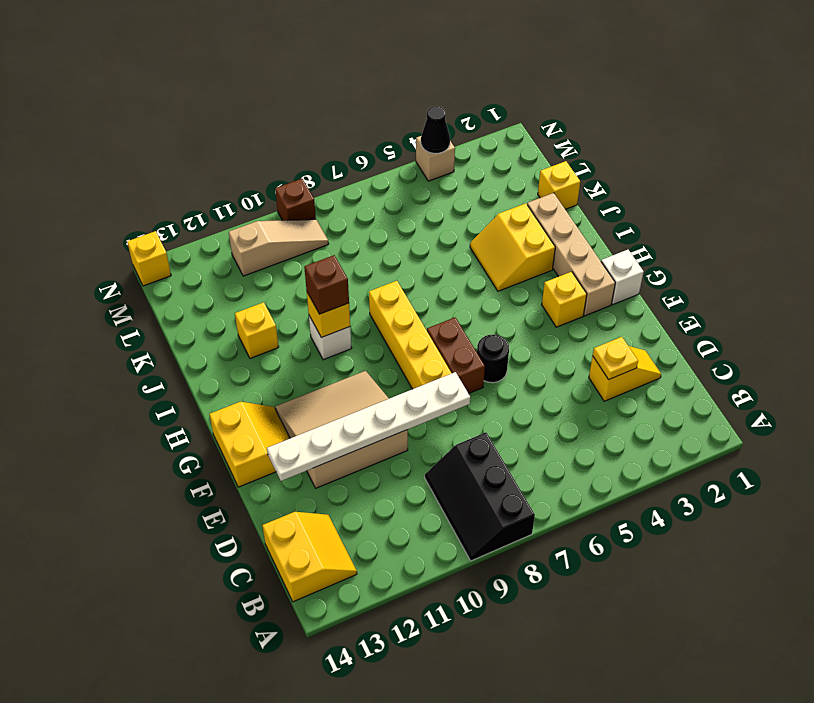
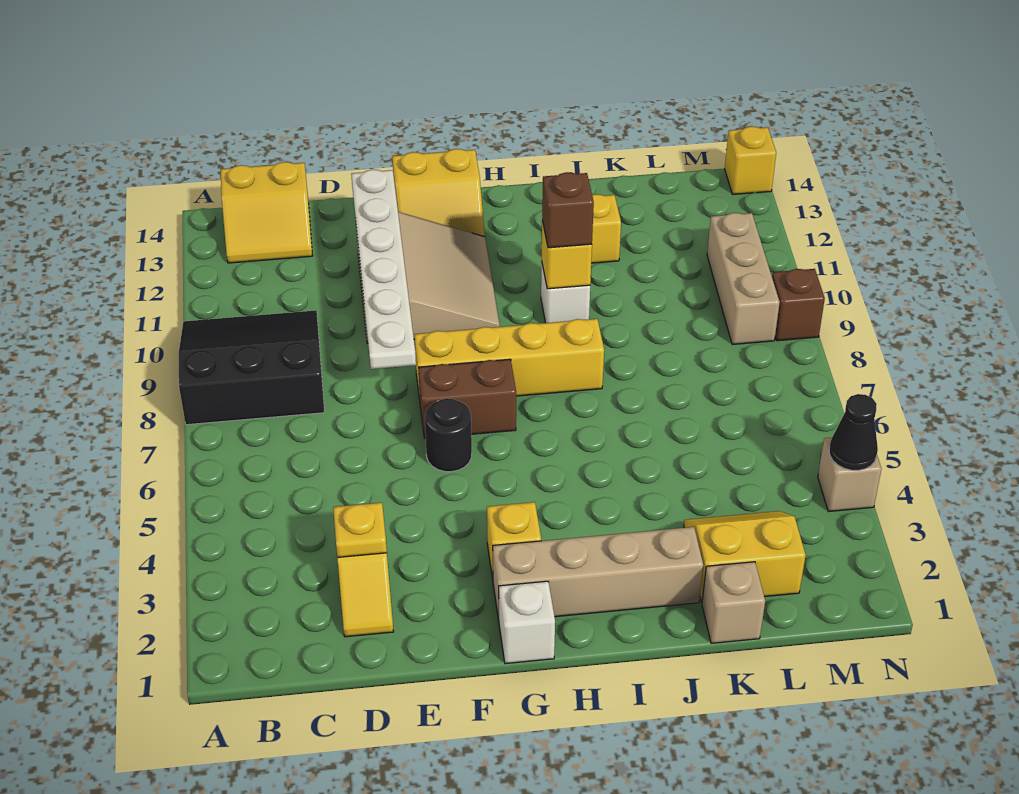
black slope A8:C9 level 1 top 8 -> black slope A8:C10 level 1 top 8
yellow slope I3:J4 level 1 top 3 -> yellow slope K2:L3 level 1 top 2
yellow brick K1 level 1 -> tan brick K1 level 1
tan slope M9:M11 level 1 top 11 -> tan brick M9:M11 level 1

